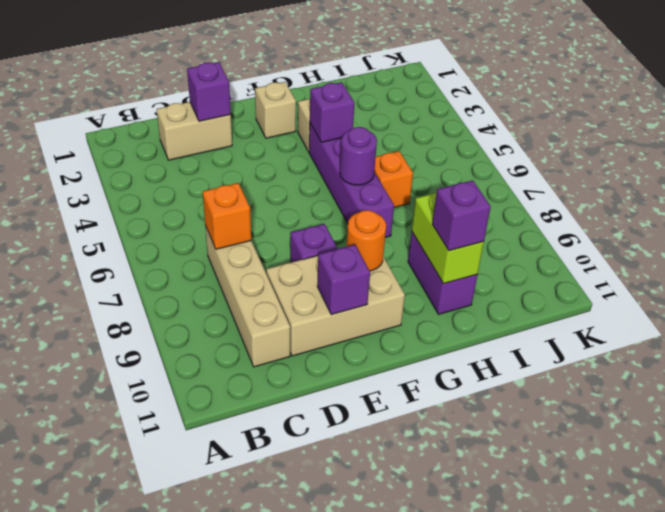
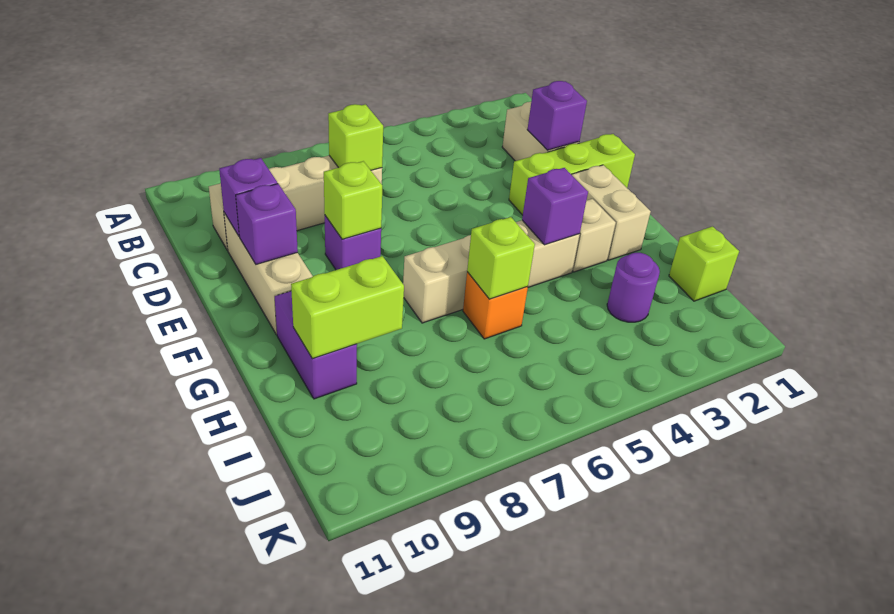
orange brick C7 level 2 -> lime brick C7 level 2
tan brick D9:F10 level 1 -> tan brick D10:F10 level 1
none -> lime brick E1:E3 level 1
none -> lime brick E8 level 2
tan brick F2 level 1 -> tan brick F2:G2 level 1
orange round brick F9 level 2 -> none
purple brick G4:G7 level 1 -> tan brick G4:G7 level 1
purple round brick G6 level 2 -> purple round brick I3 level 1
none -> lime brick H6 level 2
purple brick H9:H10 level 1 -> purple brick G10:H10 level 1
purple brick H10 level 3 -> purple brick D10 level 2
none -> lime brick I1 level 1

